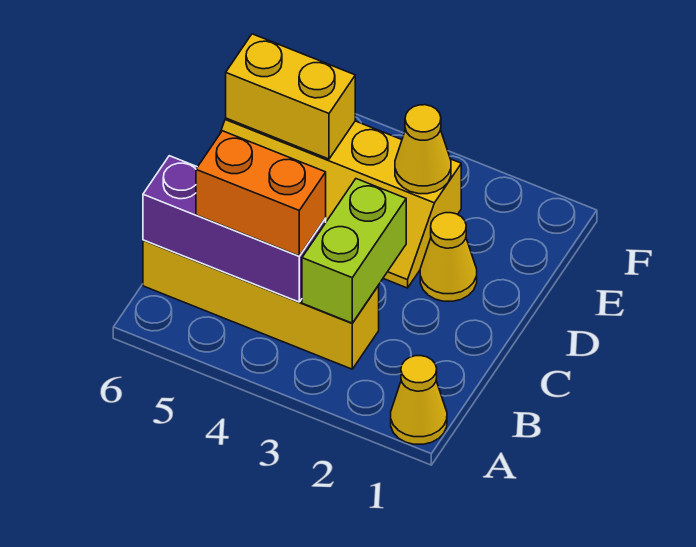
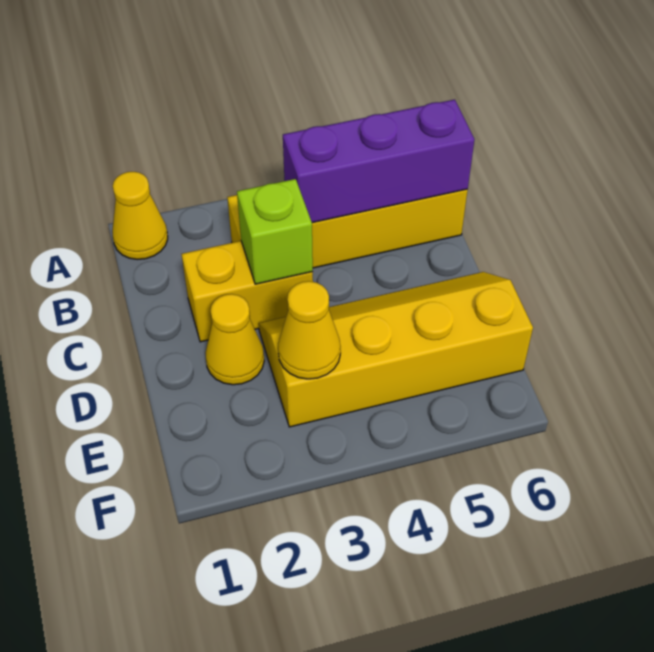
lime brick B3:C3 level 2 -> lime brick C3 level 2
orange brick B4:B5 level 3 -> none
yellow brick E5:E6 level 2 -> yellow brick C2:C3 level 1

